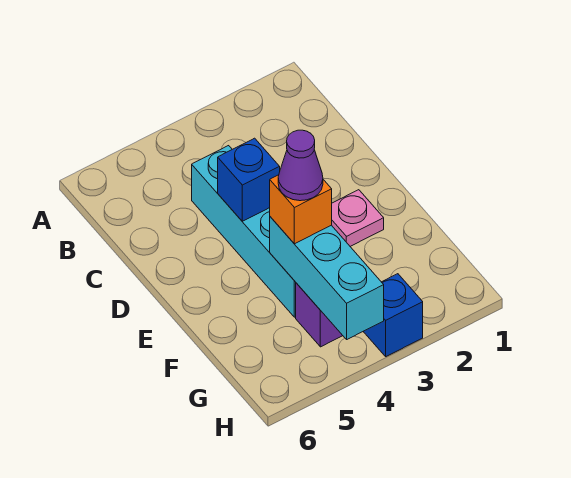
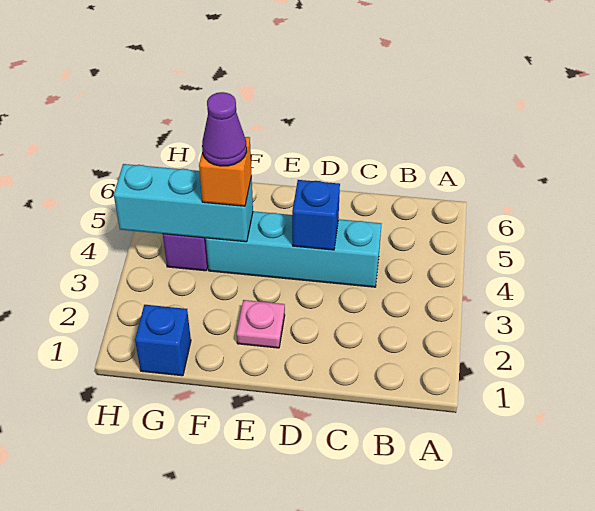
blue brick H3 level 1 -> blue brick G1 level 1

